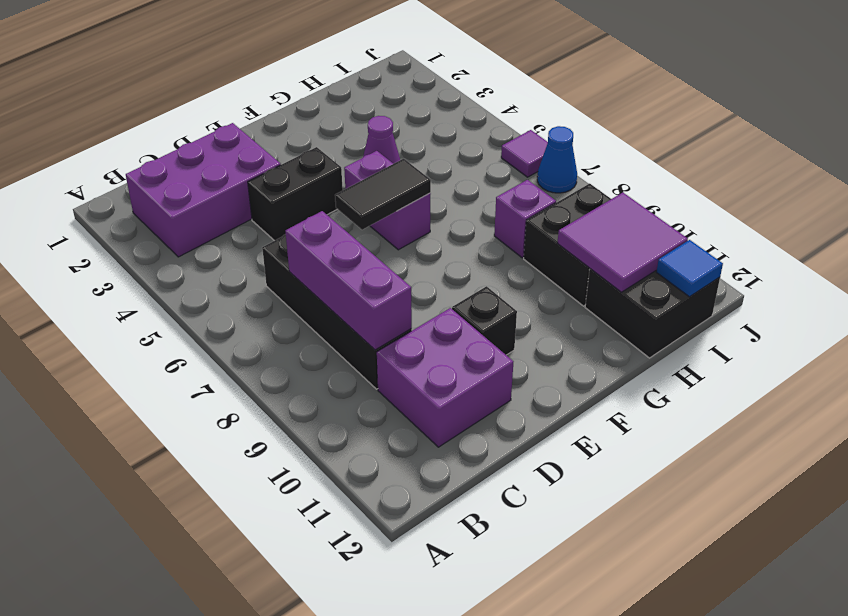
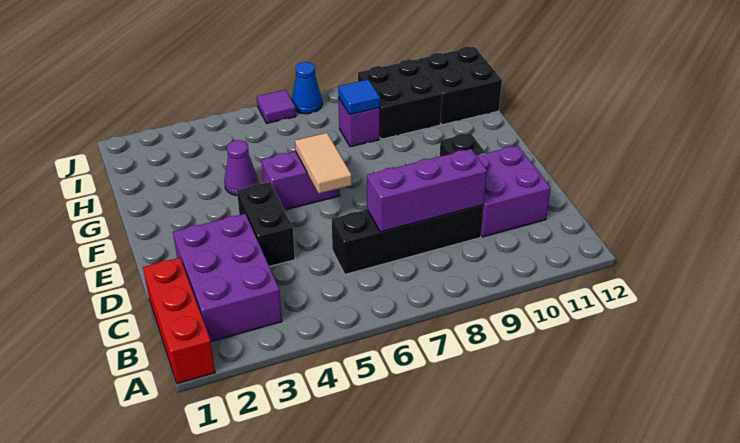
none -> red brick A1:C1 level 1
black tile E6:F6 level 2 -> tan tile E6:F6 level 2
purple tile H10:I11 level 2 -> none
blue tile I12 level 2 -> blue tile H8 level 2

